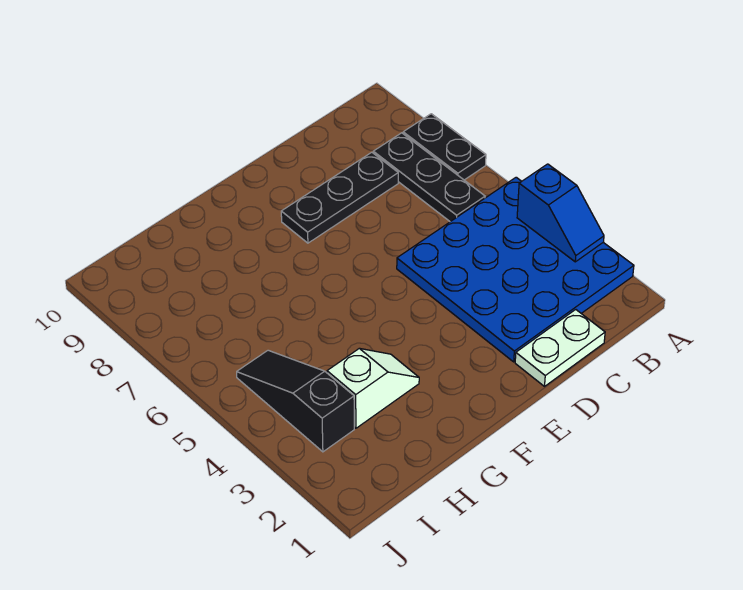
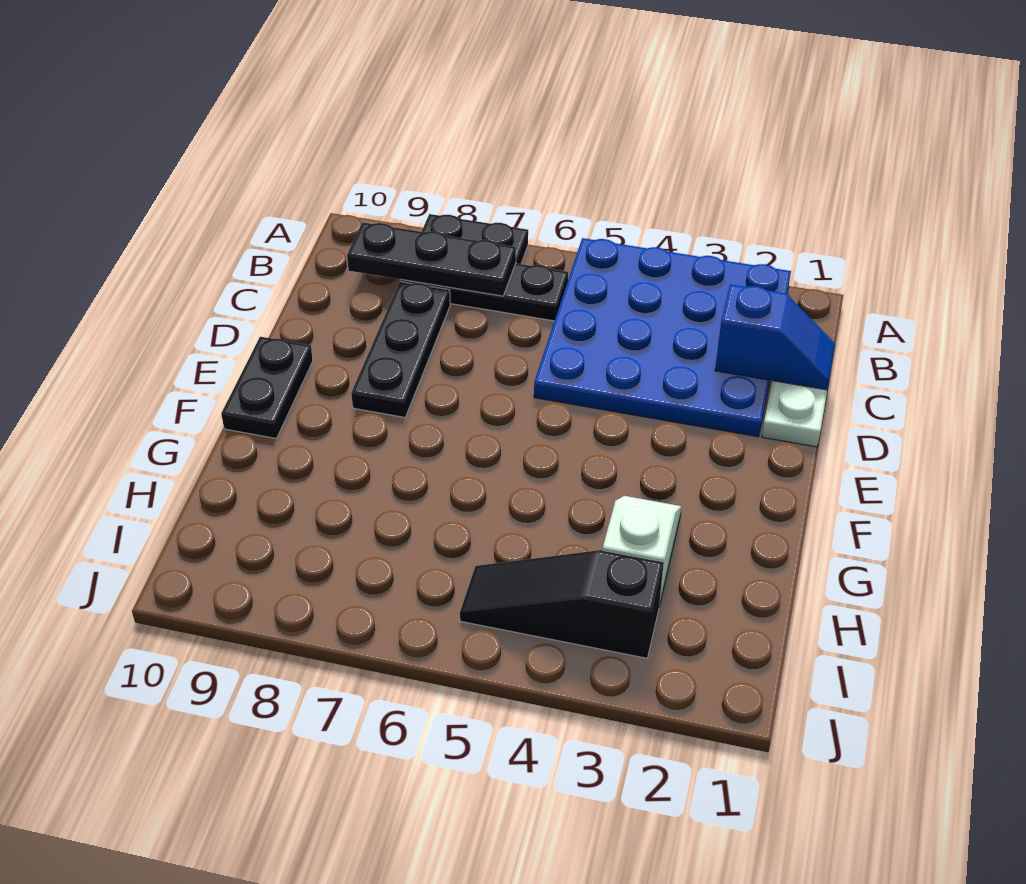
blue slope A3:A4 level 2 top 4 -> blue slope C1:C2 level 2 top 2
none -> black plate B7:B9 level 2
none -> black plate E10:F10 level 1

